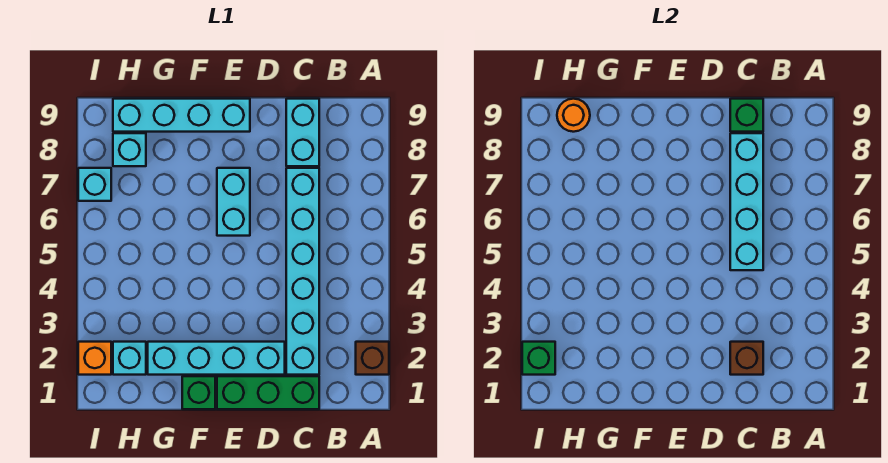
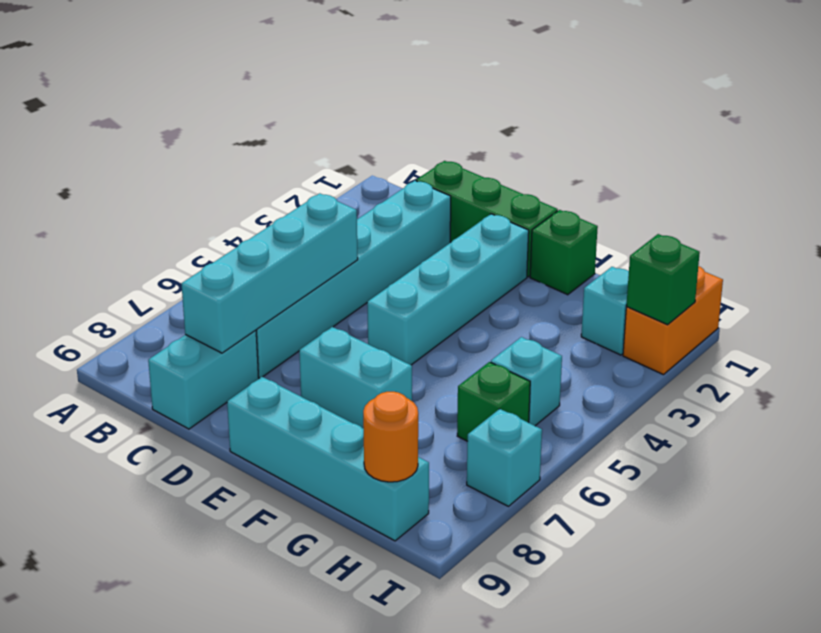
brown brick A2 level 1 -> none
brown brick C2 level 2 -> none
green brick C9 level 2 -> green brick H6 level 1
cyan brick D2:G2 level 1 -> cyan brick E2:E5 level 1
cyan brick E6:E7 level 1 -> cyan brick E7:F7 level 1
cyan brick H8 level 1 -> cyan brick H5 level 1
orange brick I2 level 1 -> orange brick I1:I2 level 1

